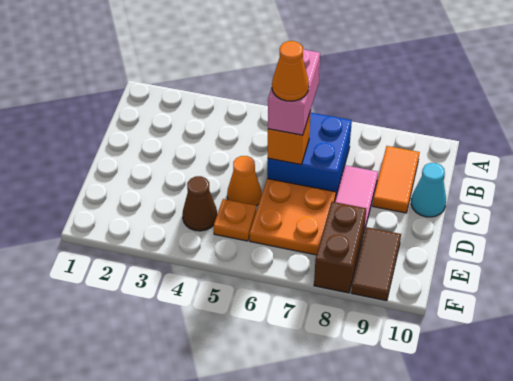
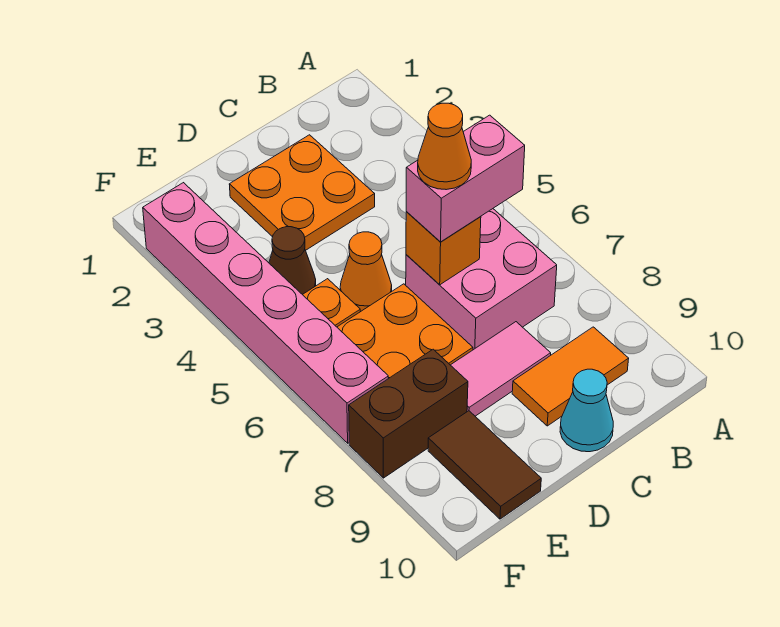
blue brick B6:C7 level 1 -> pink brick B6:C7 level 1
none -> orange plate C2:D3 level 1
brown tile E9:F9 level 1 -> brown tile E9:E10 level 1
none -> pink brick F2:F7 level 1

